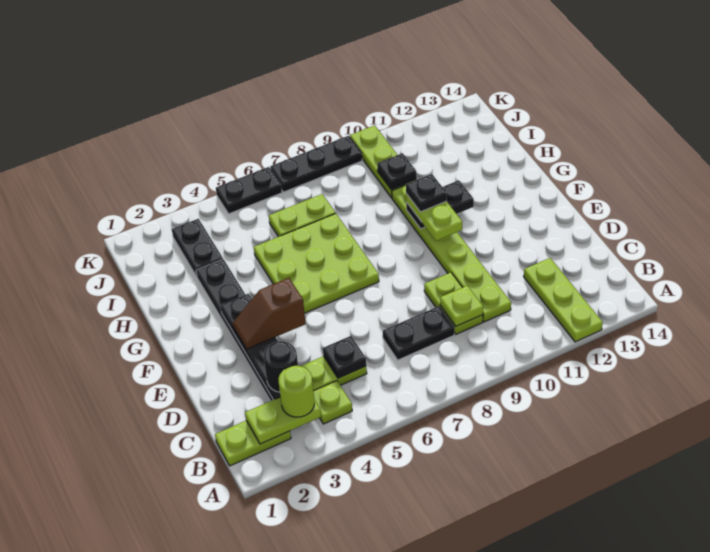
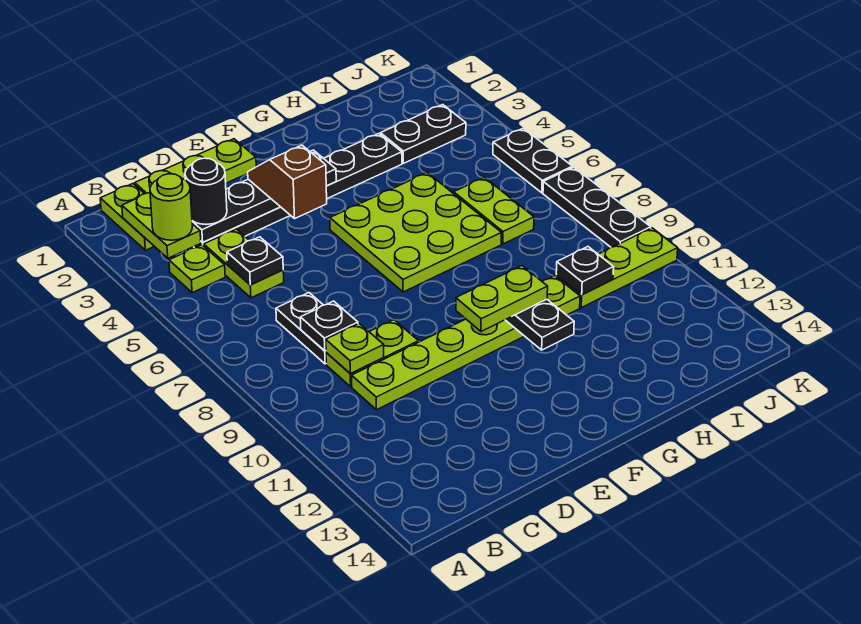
lime plate A12:C12 level 1 -> lime plate C1:E1 level 1
black plate G10 level 4 -> black plate C8 level 2

